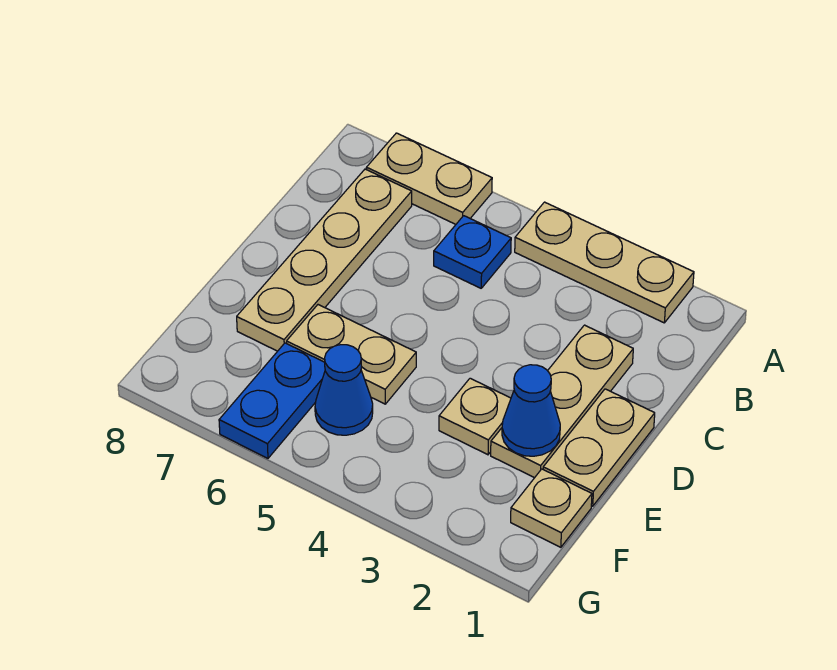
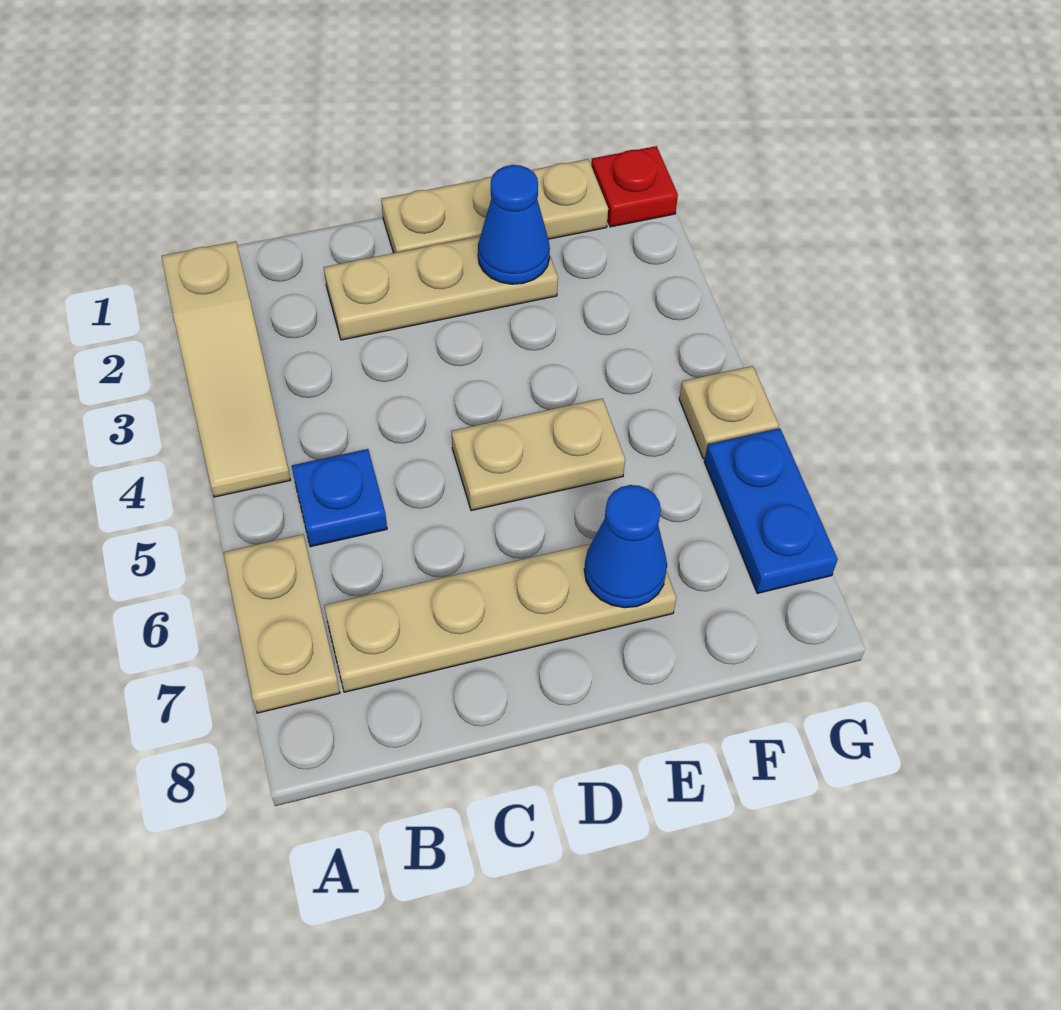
tan plate A2:A4 level 1 -> tan slope A2:A4 level 1 top 2
tan plate E3 level 1 -> tan plate G5 level 1
tan plate E5:E6 level 1 -> tan plate D5:E5 level 1
blue cone F5 level 1 -> blue cone E7 level 2
blue plate F6:G6 level 1 -> blue plate G6:G7 level 1
none -> red plate G1 level 1

